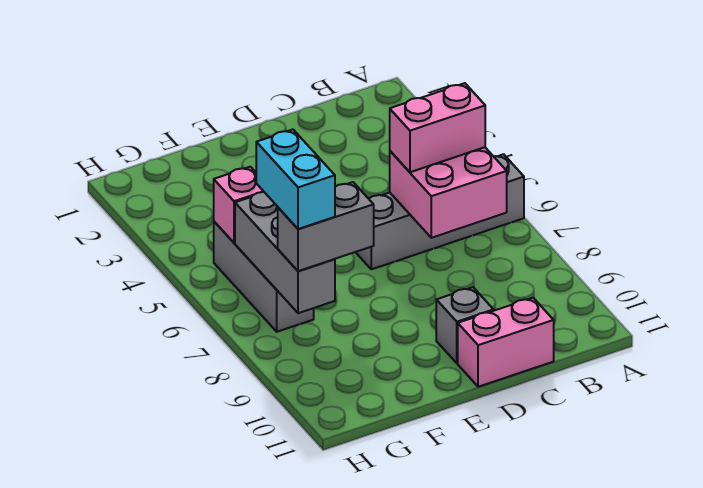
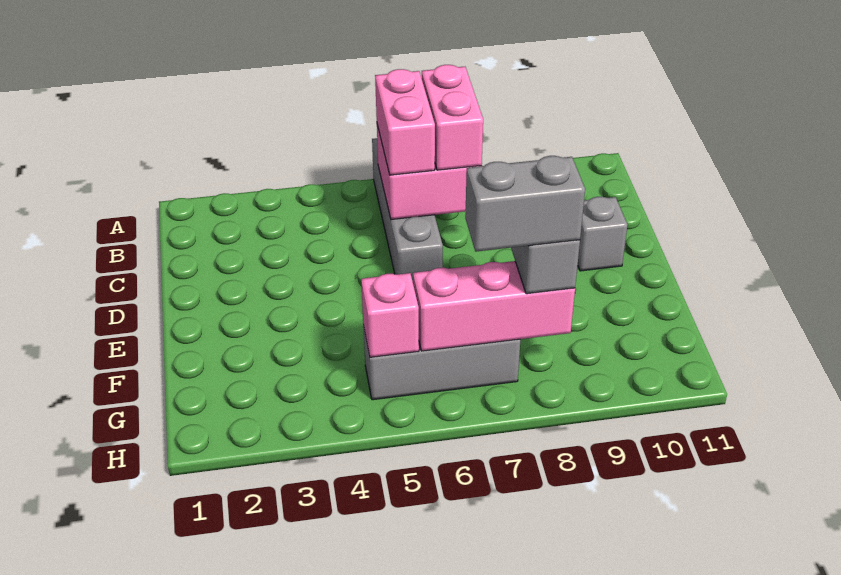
pink brick C11:D11 level 1 -> pink brick B7:C7 level 3
grey brick G6:G8 level 2 -> pink brick G6:G8 level 2
cyan brick G7:G8 level 4 -> grey brick G7:G8 level 4

